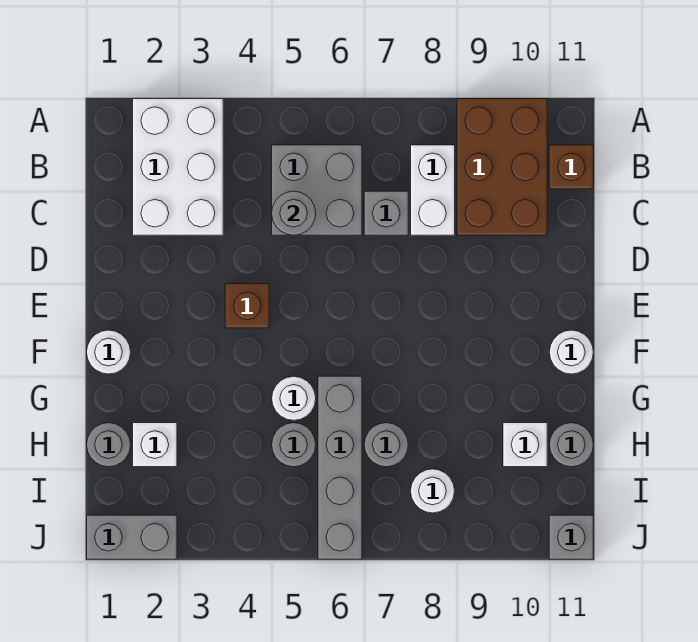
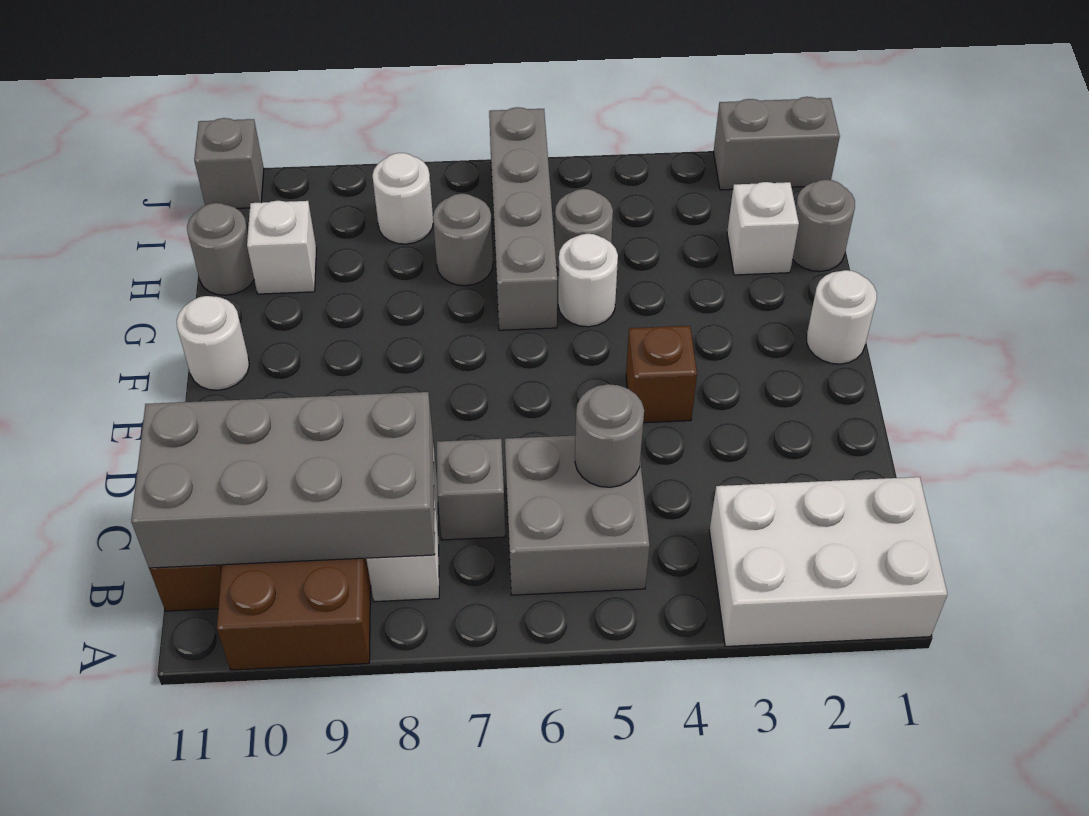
white brick A2:C3 level 1 -> white brick A1:B3 level 1
none -> grey brick B8:C11 level 2

